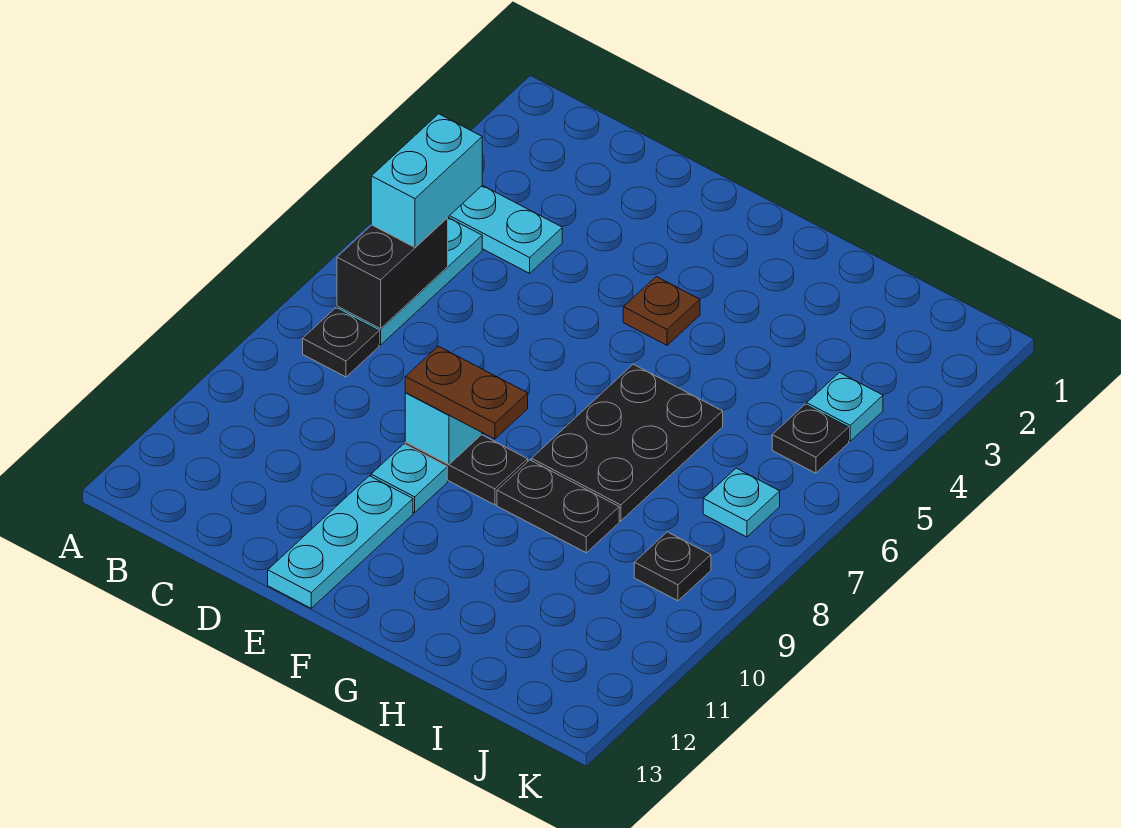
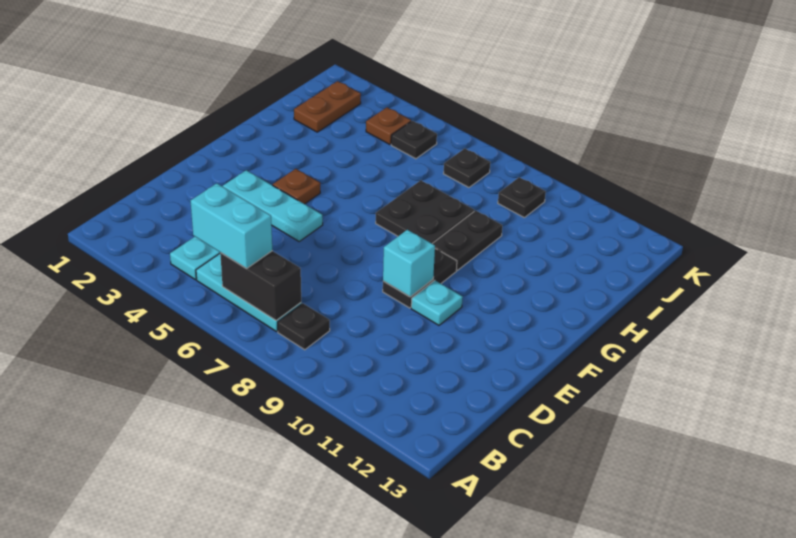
brown plate E9:F9 level 3 -> brown plate I2:J2 level 1
cyan plate E11:E13 level 1 -> cyan plate E3:E5 level 1
black plate G6:H8 level 1 -> black plate G7:H8 level 1
cyan plate J4 level 1 -> brown plate J4 level 1
cyan plate J7 level 1 -> black plate J7 level 1

